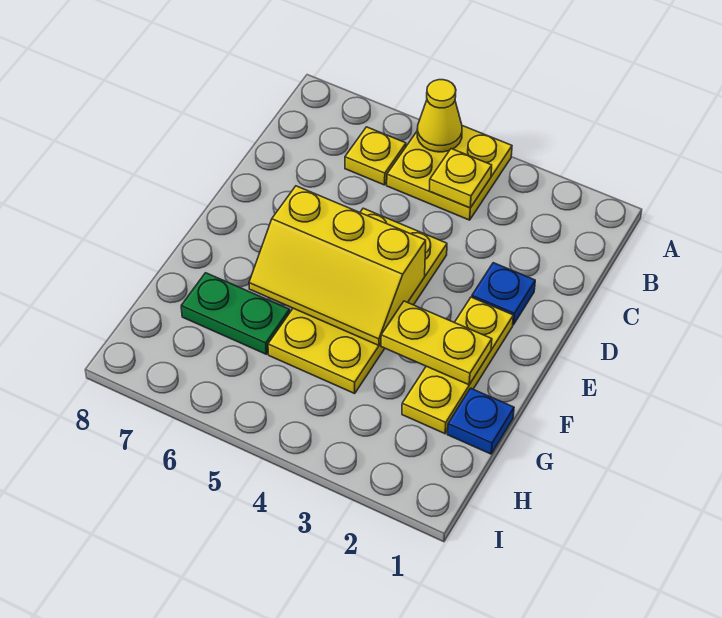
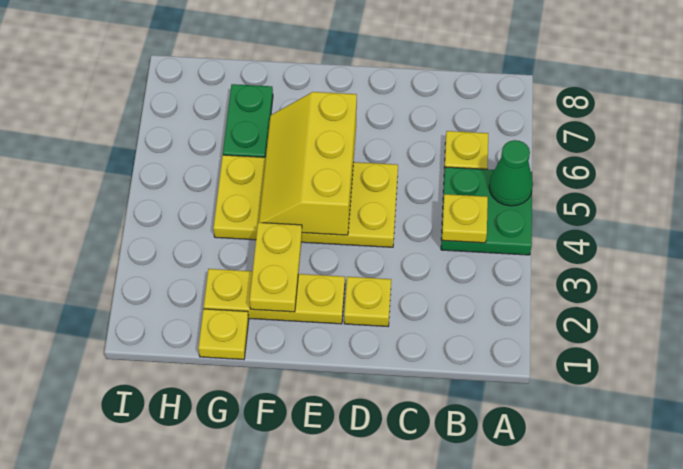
yellow plate A4:B5 level 1 -> green plate A4:B5 level 1
yellow cone A5 level 2 -> green cone A5 level 2
blue plate D2 level 1 -> yellow plate D2 level 1
blue plate G1 level 1 -> yellow plate G1 level 1

